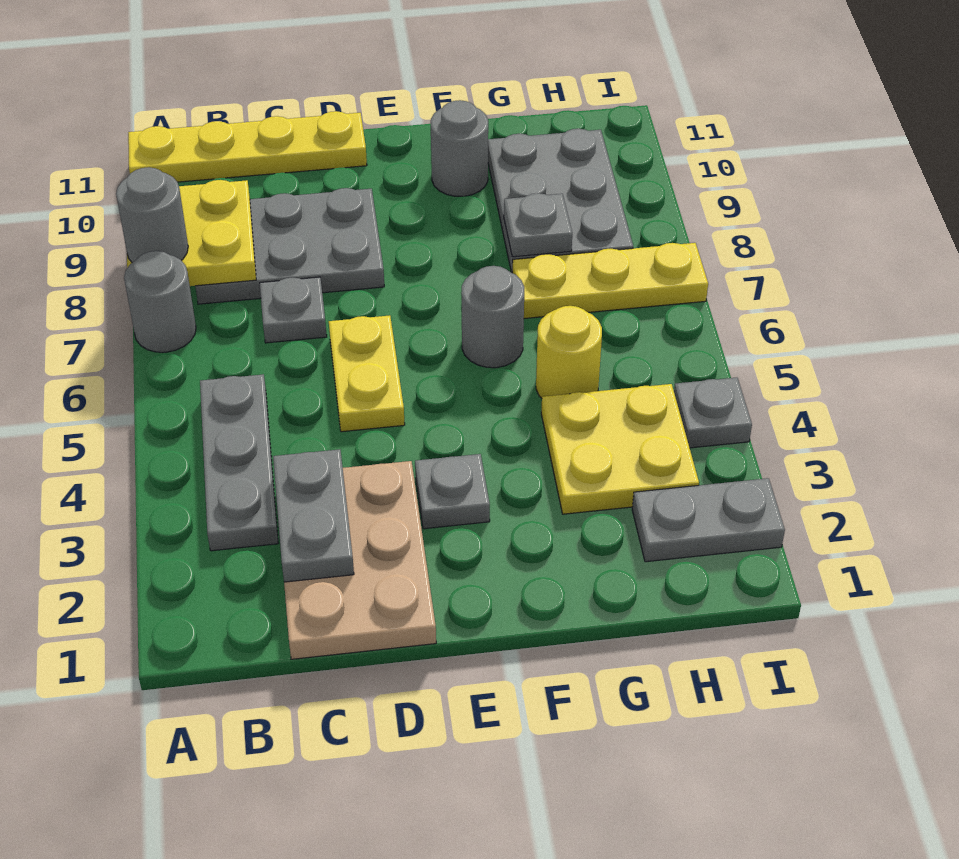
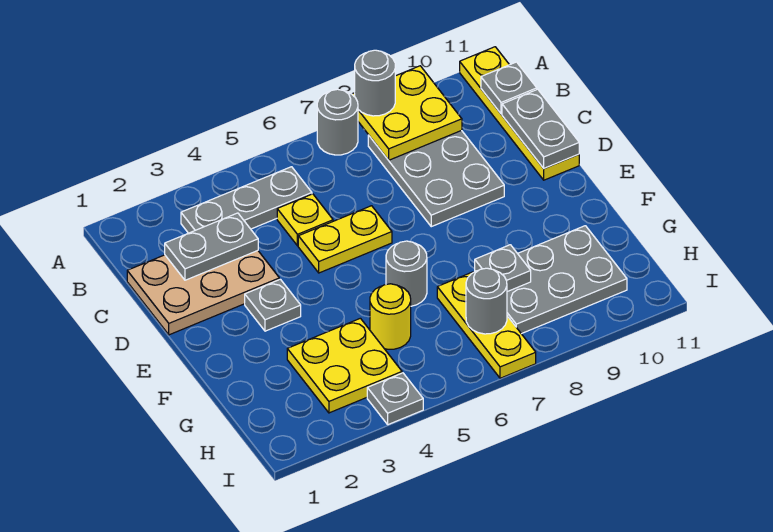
none -> yellow plate C5 level 1
grey plate C7 level 1 -> grey plate B11 level 2
grey round brick F10 level 1 -> grey round brick H7 level 2
grey plate H2:I2 level 1 -> grey plate C11:D11 level 2

